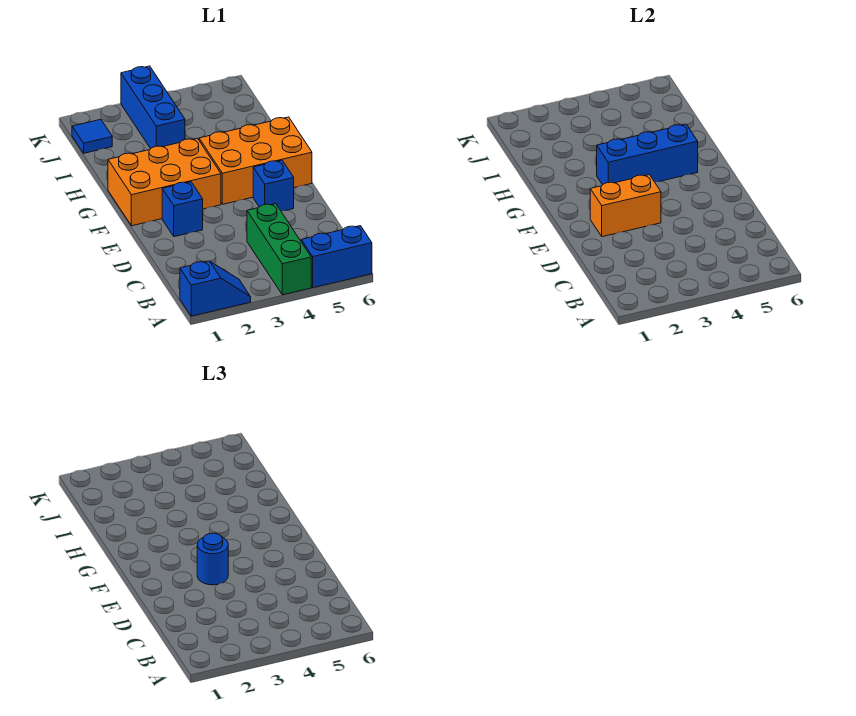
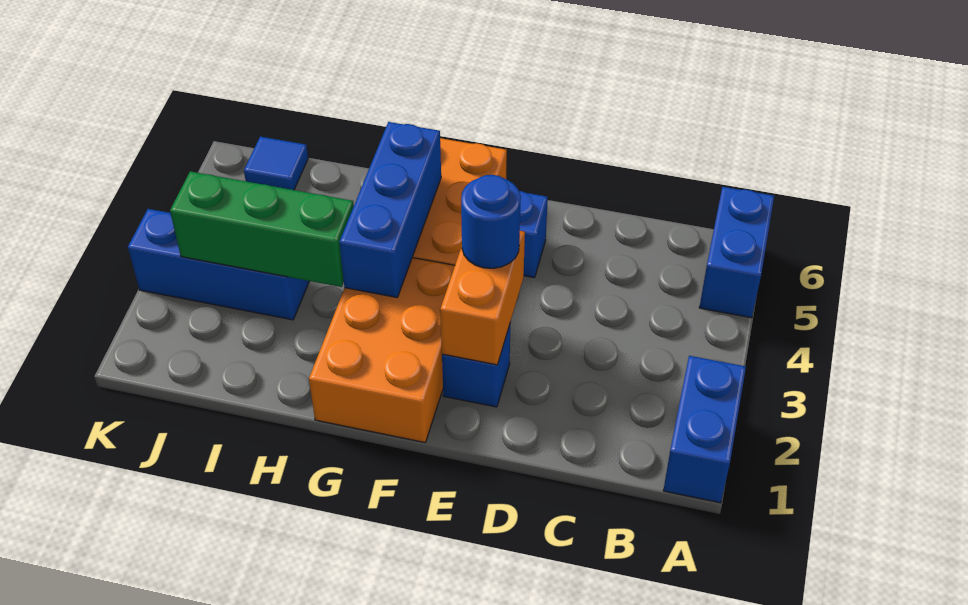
blue slope A1:A2 level 1 top 1 -> blue brick A1:A2 level 1
green brick A4:C4 level 1 -> green brick H3:J3 level 2
blue tile J1 level 1 -> blue tile J6 level 1

